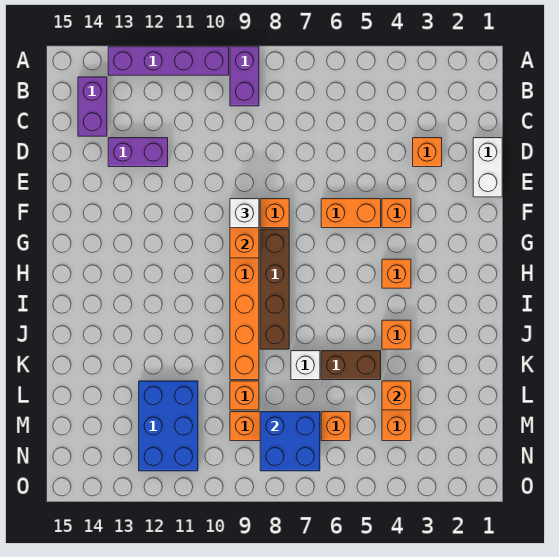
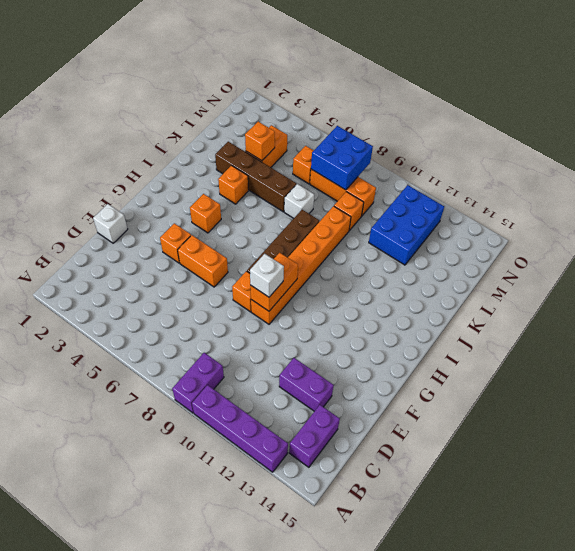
white brick D1:E1 level 1 -> white brick E1 level 1
orange brick D3 level 1 -> none
brown brick K5:K6 level 1 -> brown brick K3:K6 level 1

